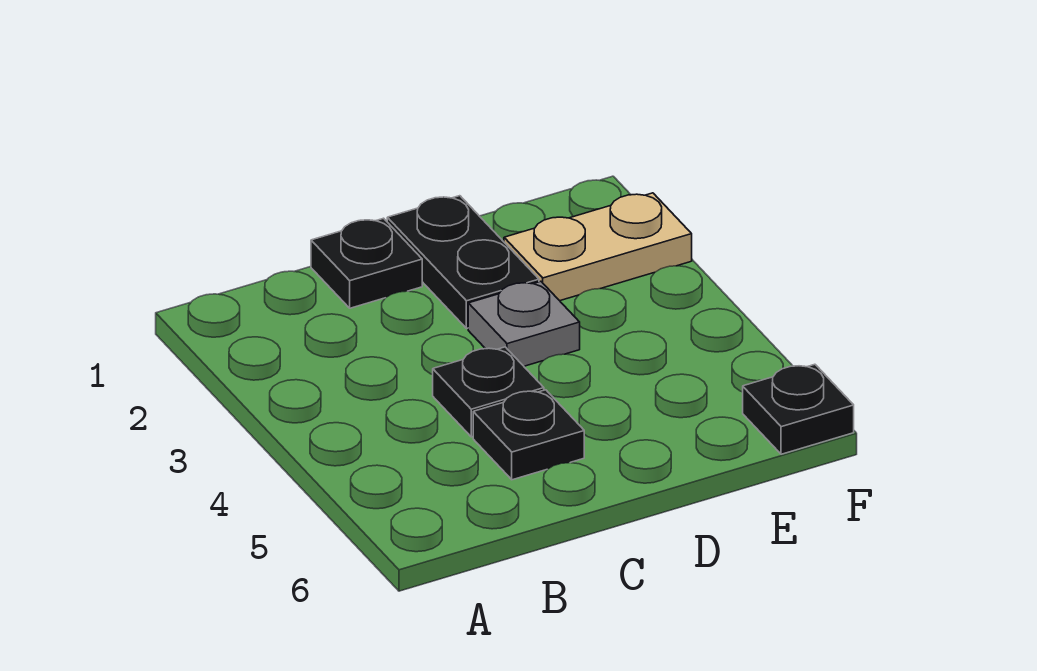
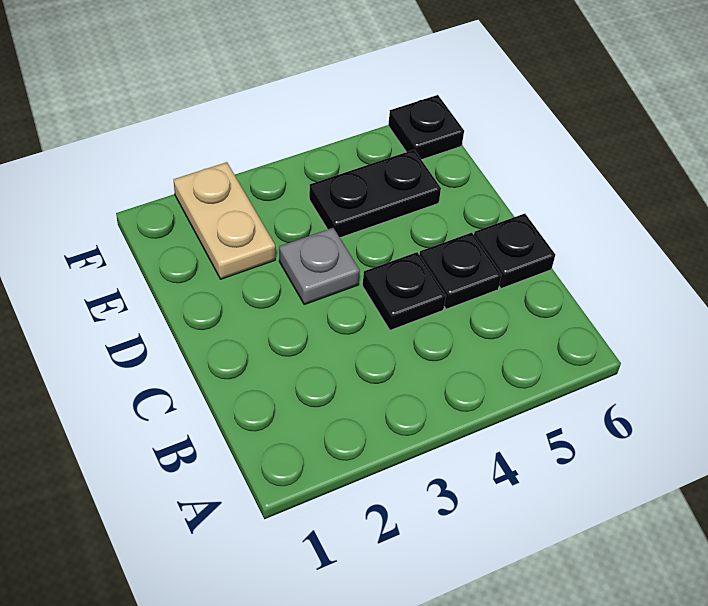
black plate C1 level 1 -> black plate C6 level 1
black plate D1:D2 level 1 -> black plate E4:E5 level 1

